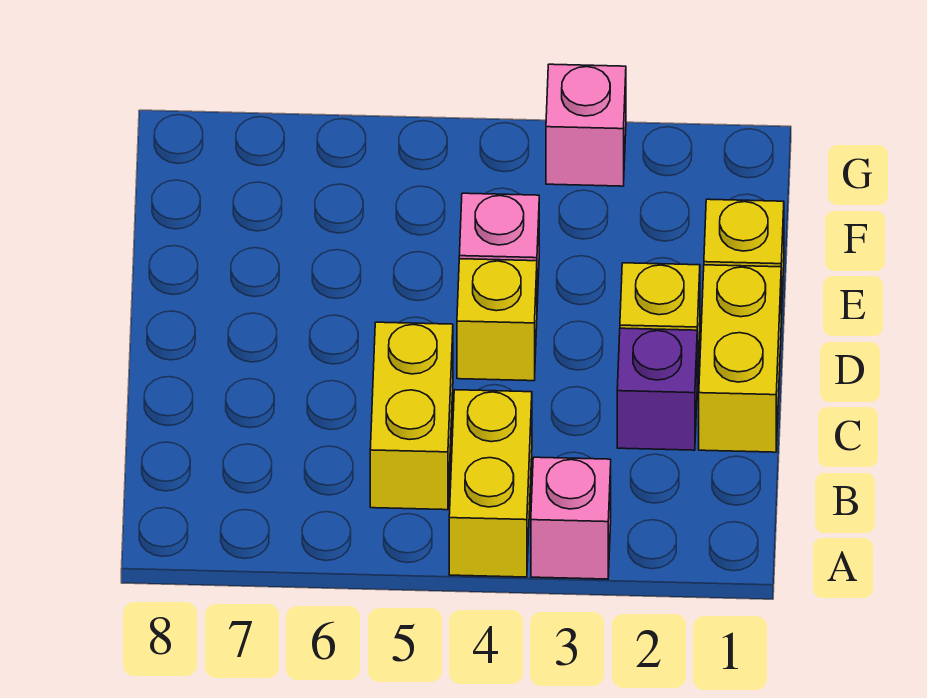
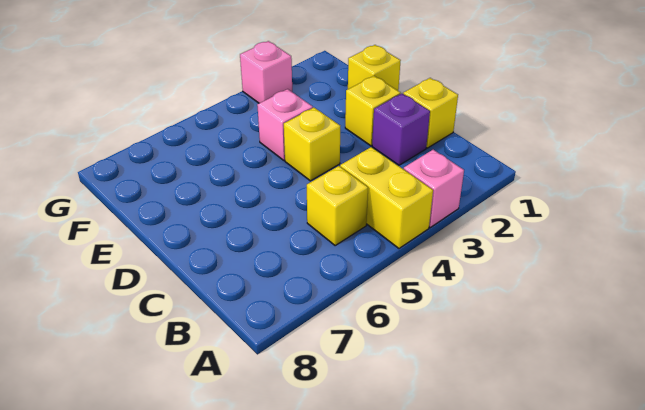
yellow brick B5:C5 level 1 -> yellow brick B5 level 1
yellow brick C1:D1 level 1 -> yellow brick C1 level 1

